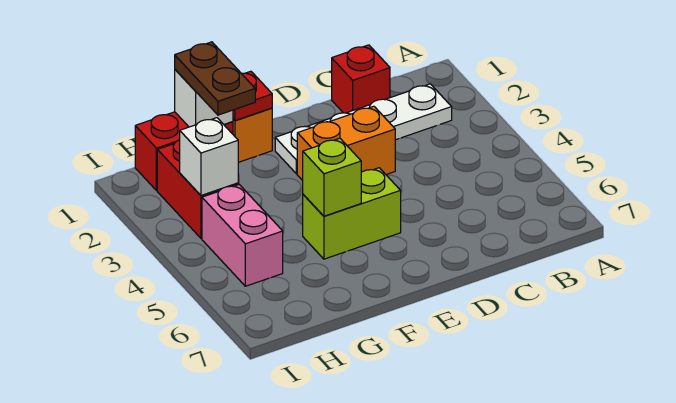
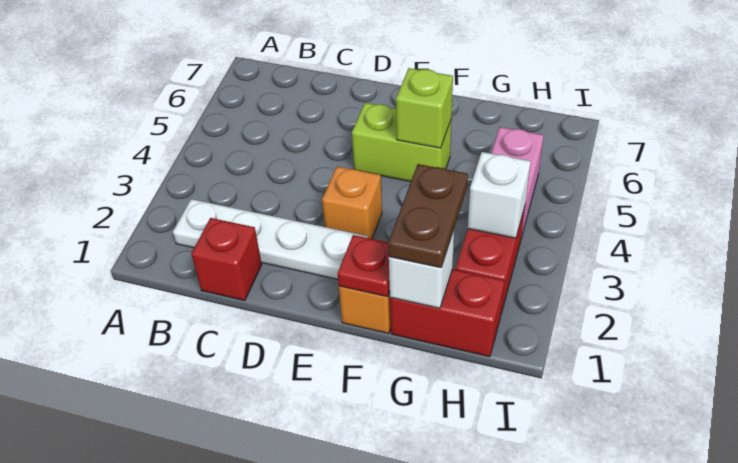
orange brick D3:E3 level 1 -> orange brick E3 level 1

